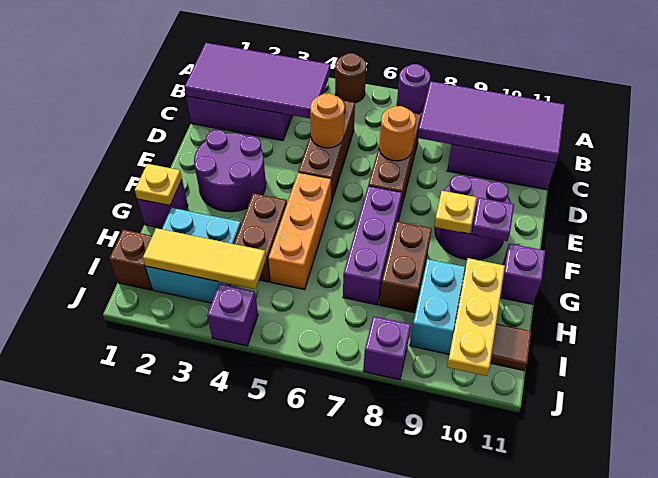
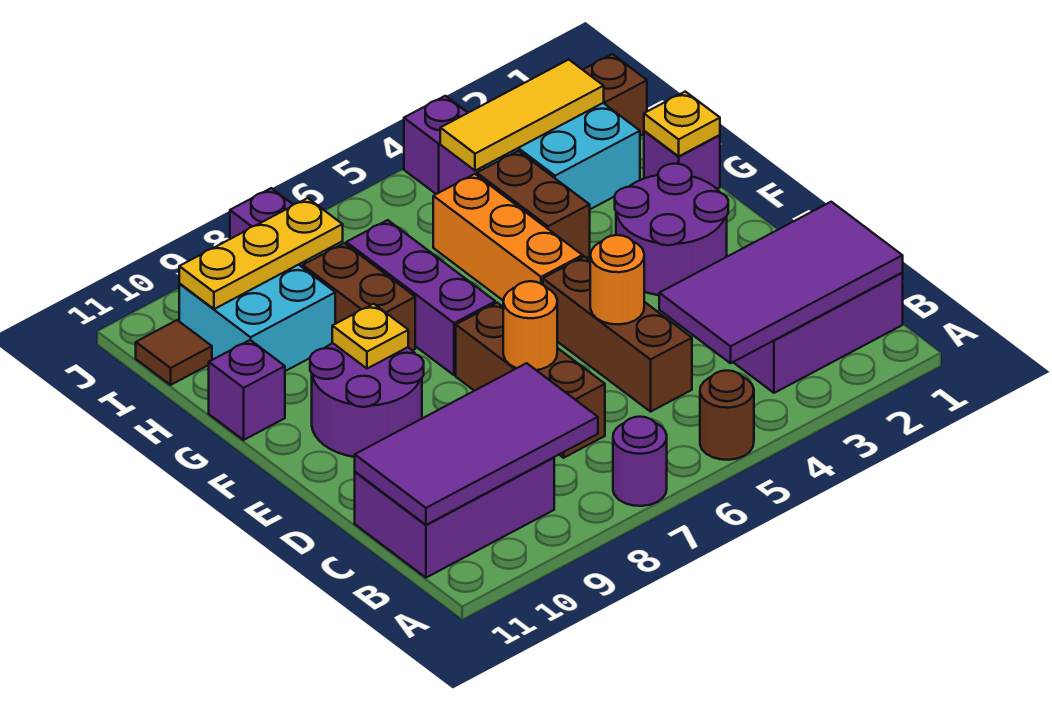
purple plate F10 level 2 -> none
yellow plate H10:J10 level 2 -> yellow plate I8:I10 level 2

